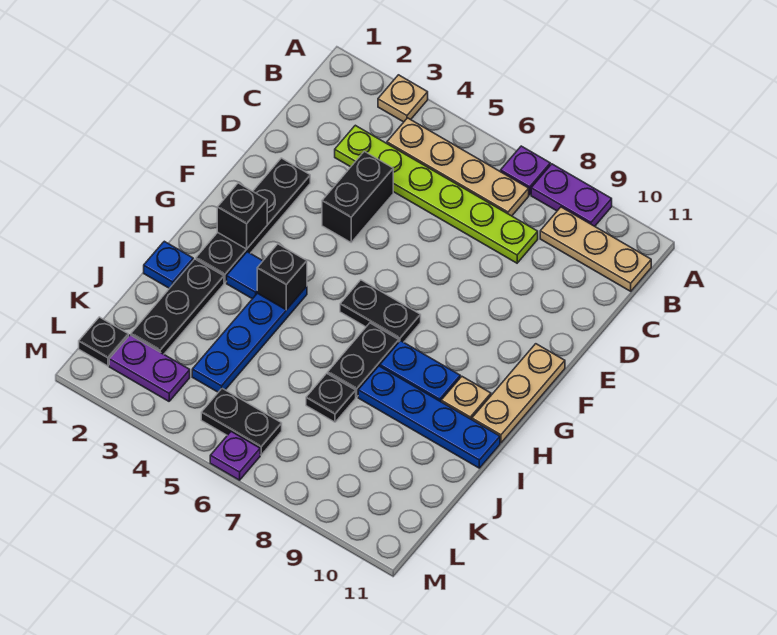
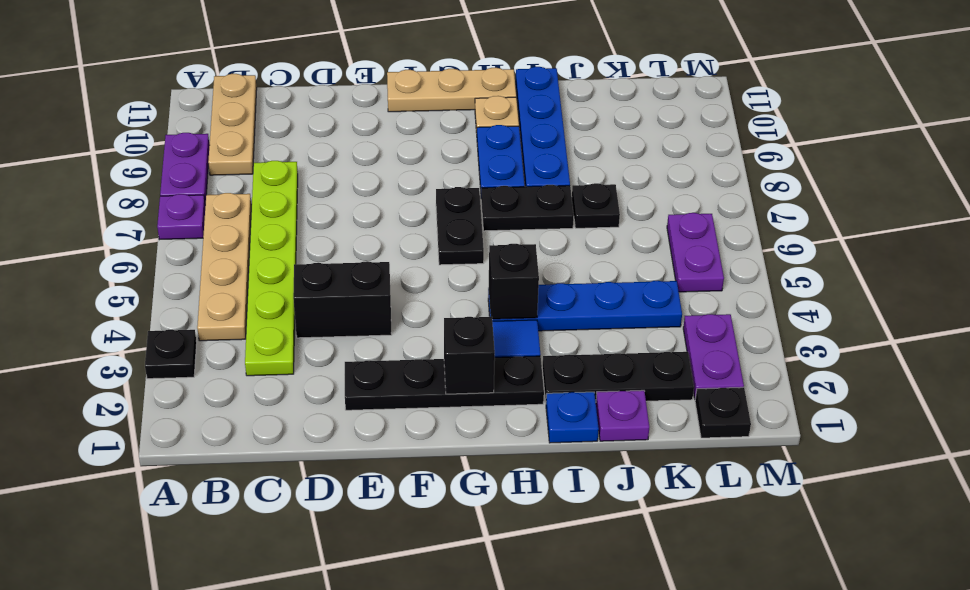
tan plate A3 level 1 -> black plate A3 level 1
black plate L5:L6 level 1 -> purple plate L5:L6 level 1
purple plate M6 level 1 -> purple plate J1 level 1

